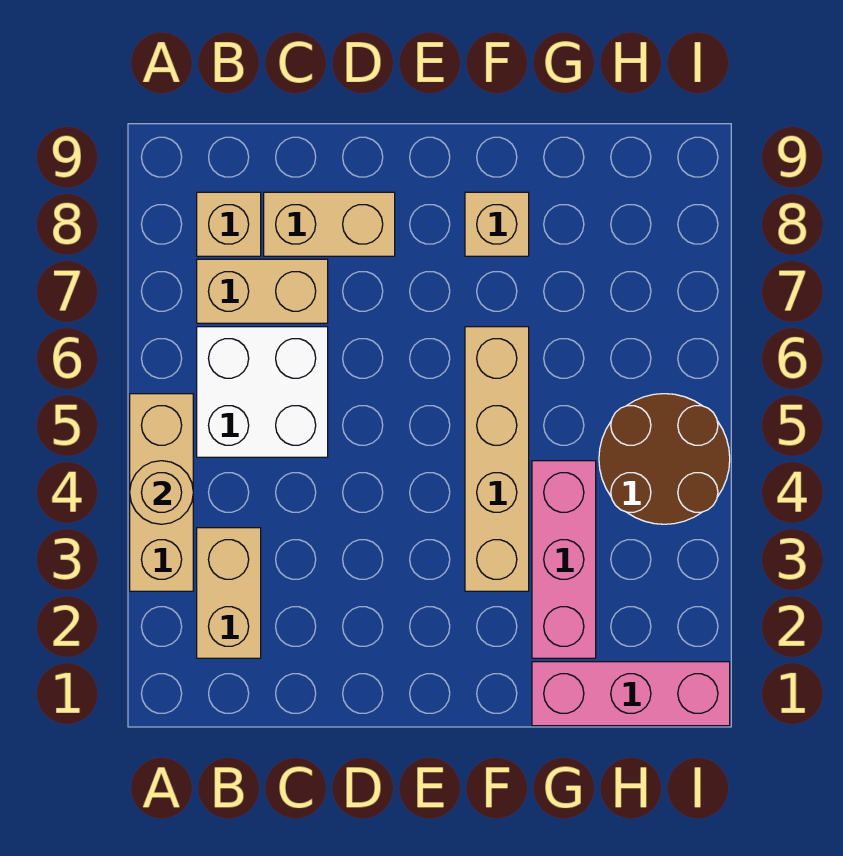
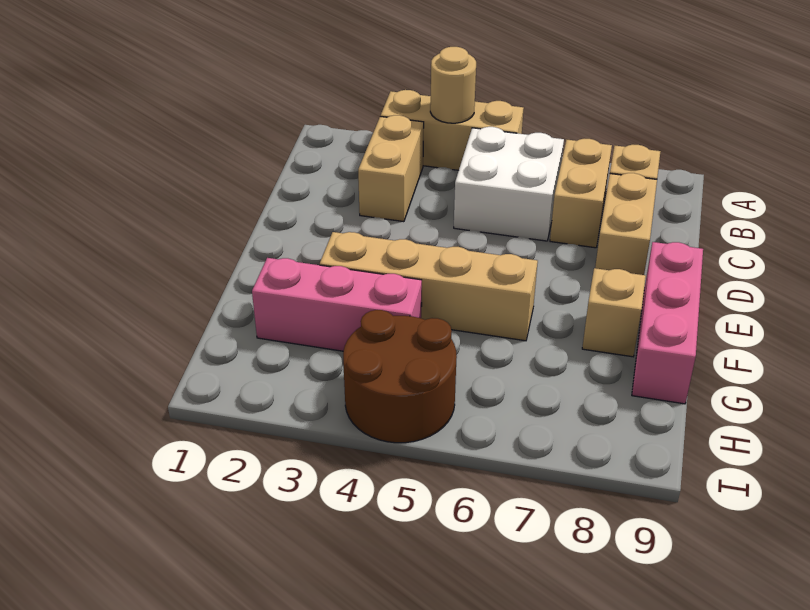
tan brick B2:B3 level 1 -> tan brick B3:C3 level 1
pink brick G1:I1 level 1 -> pink brick E9:G9 level 1

